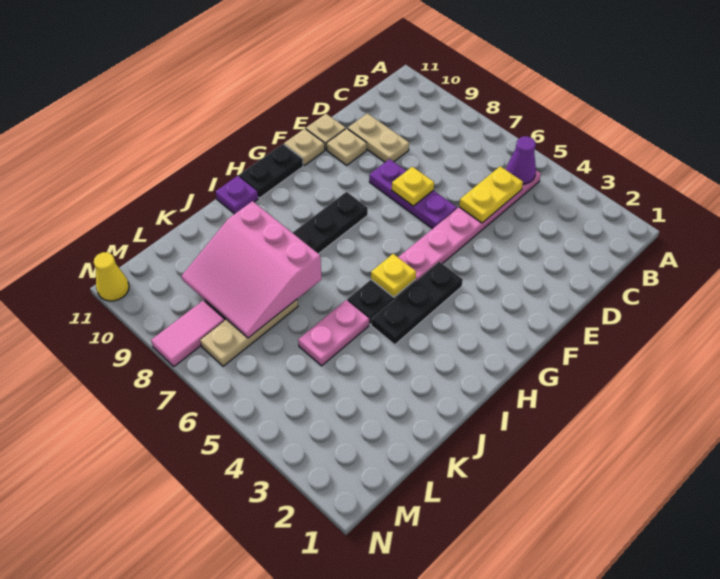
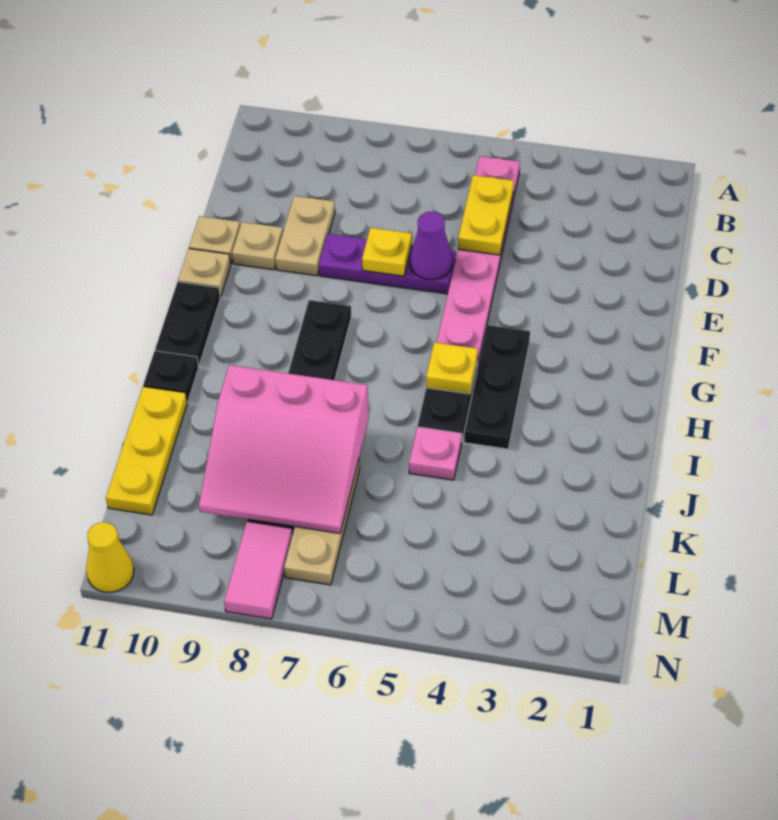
purple cone B5 level 2 -> purple cone E6 level 2
tan plate D9:D10 level 1 -> tan plate D9:E9 level 1
purple plate I11 level 1 -> black plate I11 level 1
pink plate J5:K5 level 1 -> pink plate J5 level 1
none -> yellow plate J11:L11 level 1

